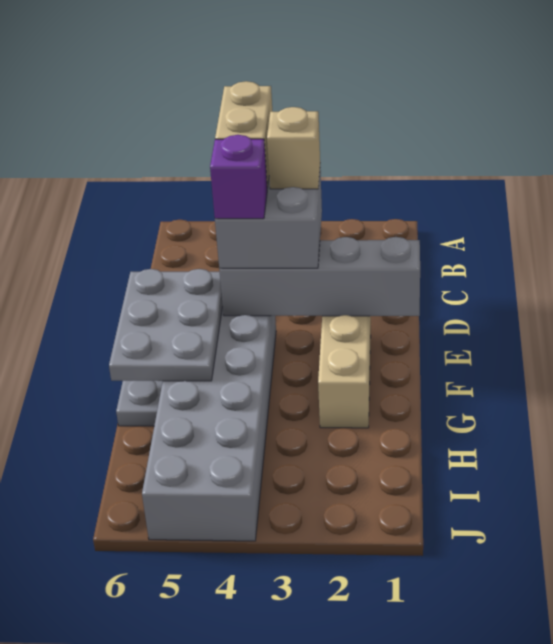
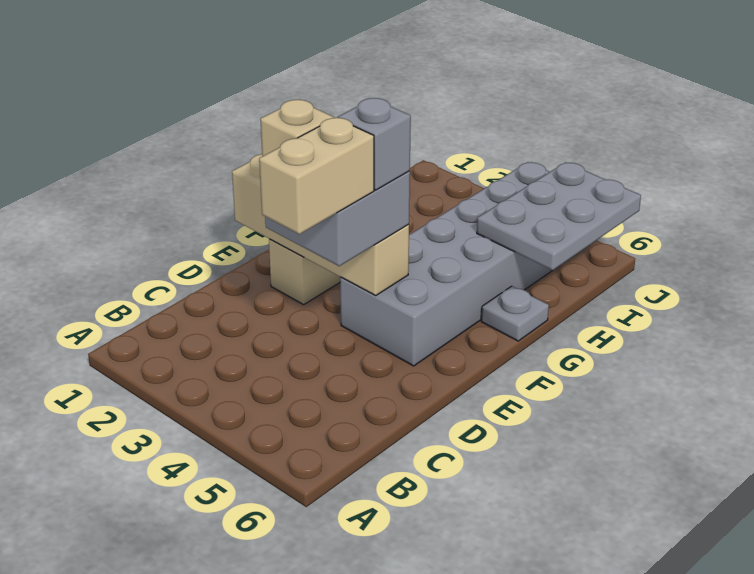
grey brick E1:E4 level 2 -> tan brick E1:E4 level 2
purple brick E4 level 4 -> grey brick E4 level 4
grey plate E5:G6 level 2 -> grey plate H5:J6 level 2

